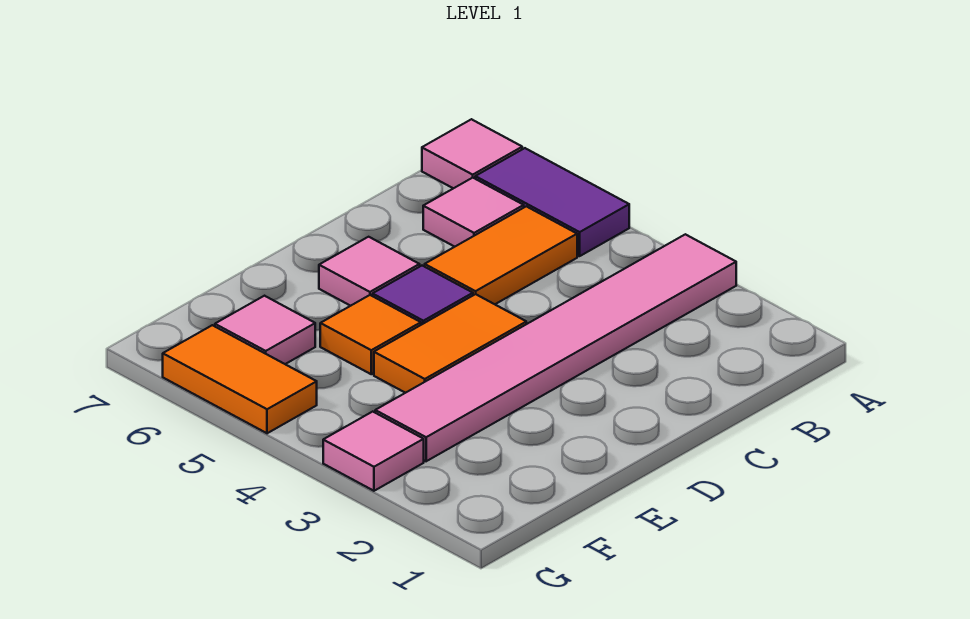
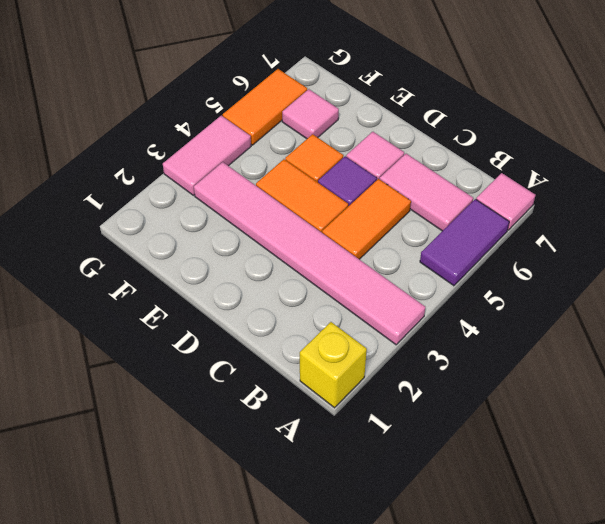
none -> yellow brick A1 level 1
orange tile B5:C5 level 1 -> orange tile C4:C5 level 1
pink tile B6 level 1 -> pink tile B6:C6 level 1
pink tile G3 level 1 -> pink tile G3:G4 level 1

